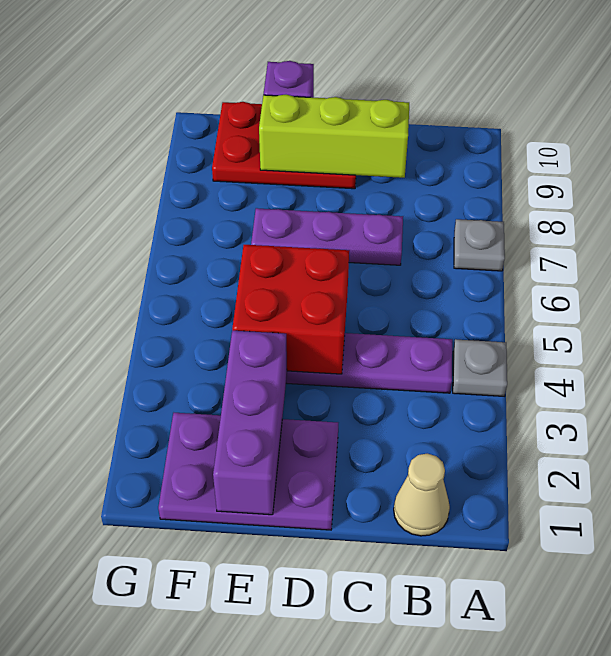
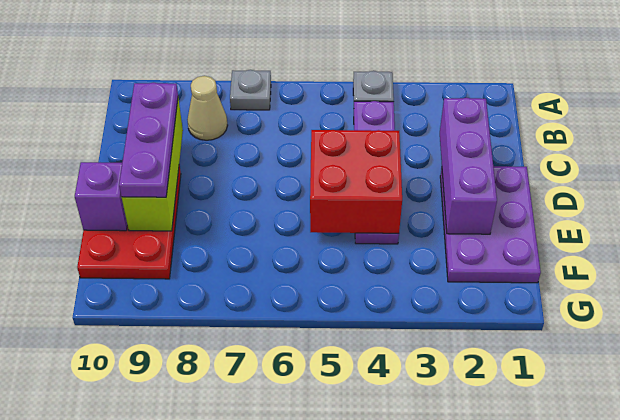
tan cone B1 level 1 -> tan cone B8 level 1
purple plate C7:E7 level 1 -> purple plate C9:E9 level 3
purple brick E1:E3 level 2 -> purple brick C2:E2 level 2

